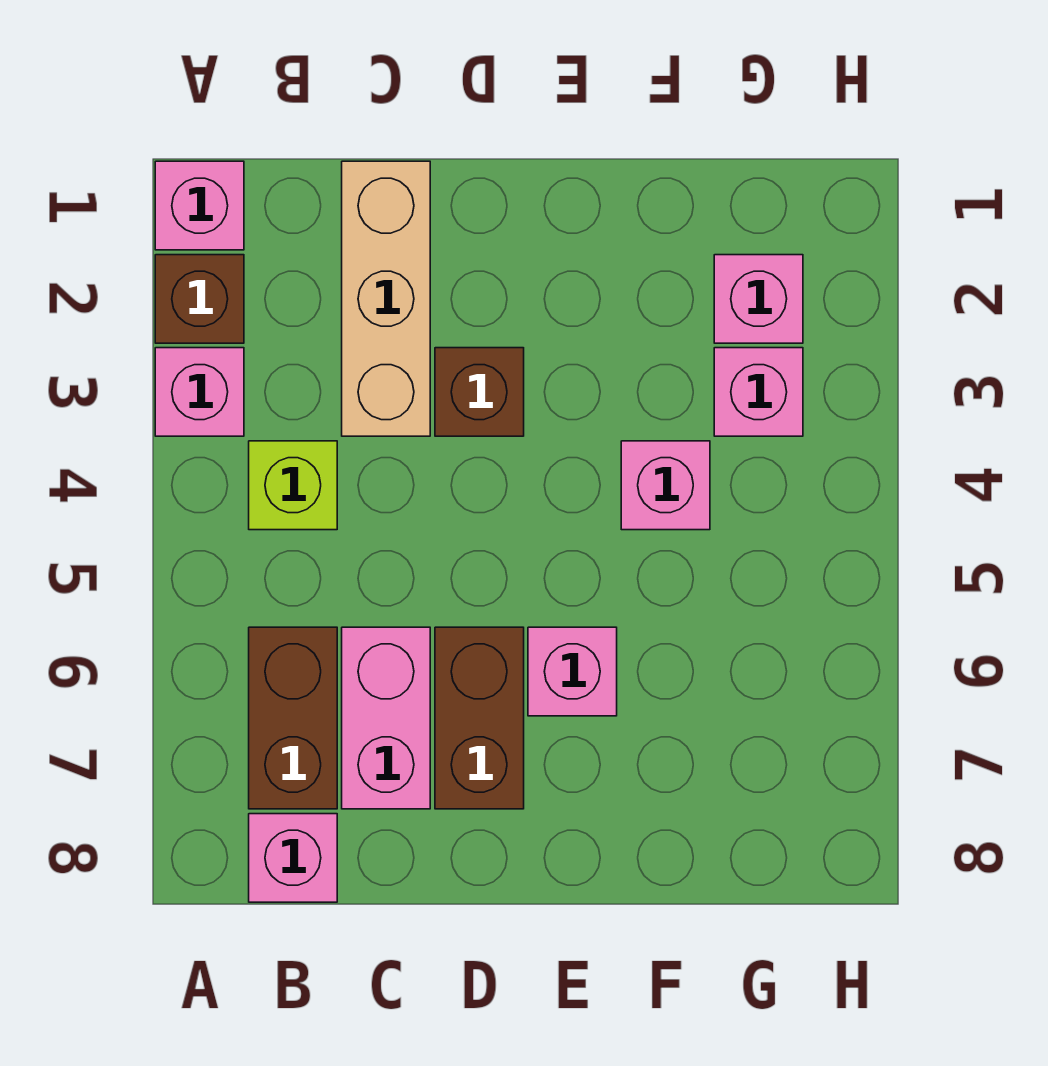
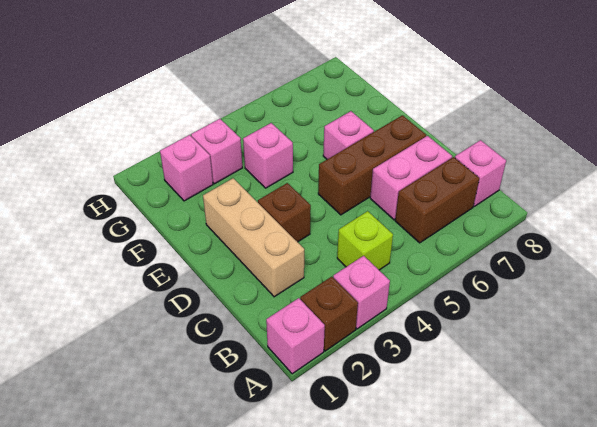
tan brick C1:C3 level 1 -> tan brick C2:E2 level 1
brown brick D6:D7 level 1 -> brown brick D5:D7 level 1

